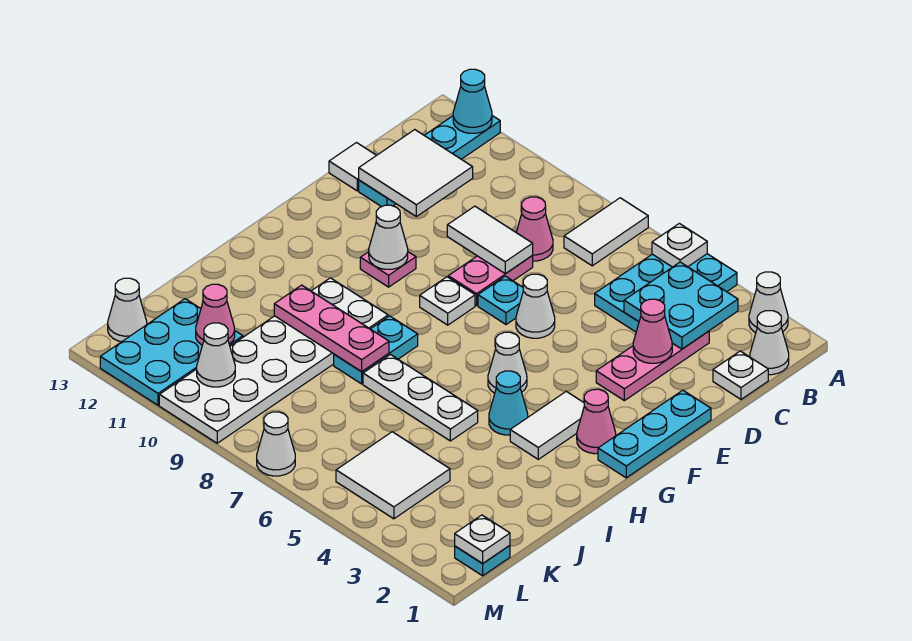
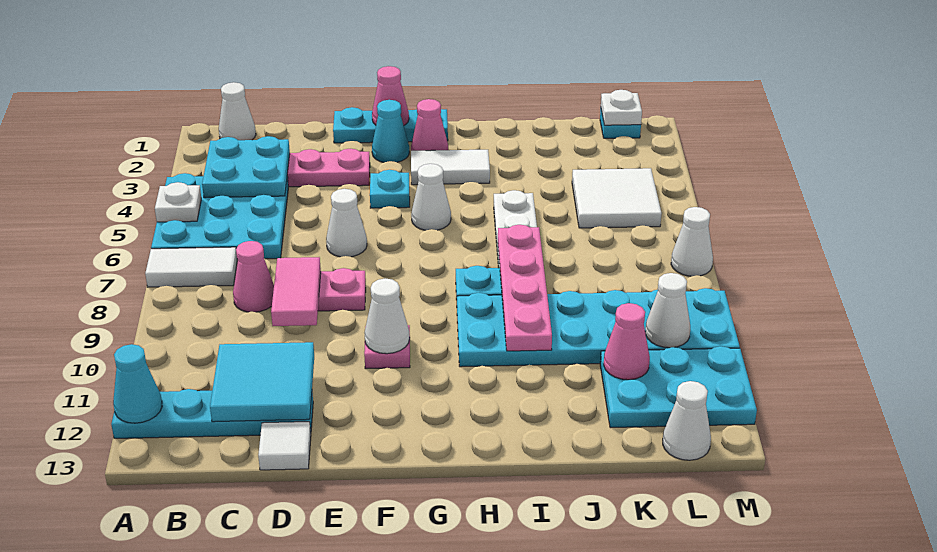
white cone A2 level 1 -> none
cyan plate A4:C5 level 1 -> cyan plate A4:C6 level 1
white plate C1 level 1 -> none
white tile C11:D12 level 2 -> cyan tile C11:D12 level 2
pink cone D3 level 2 -> pink cone F1 level 2
white tile D8:D9 level 2 -> pink tile D8:D9 level 2
cyan plate E7 level 1 -> cyan plate F4 level 1
white plate F8 level 1 -> none
cyan cone H4 level 1 -> cyan cone F2 level 1
white plate H9:M10 level 1 -> cyan plate H9:M10 level 1
pink plate I8:I10 level 2 -> pink plate I7:I10 level 2

